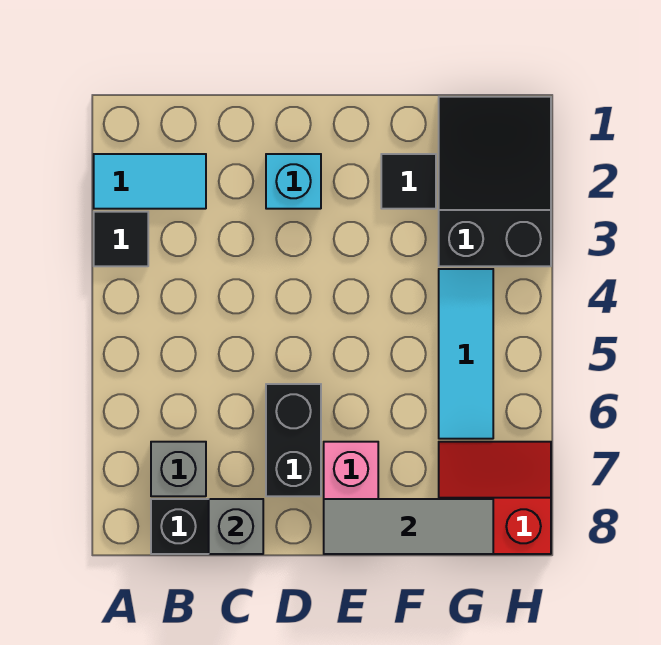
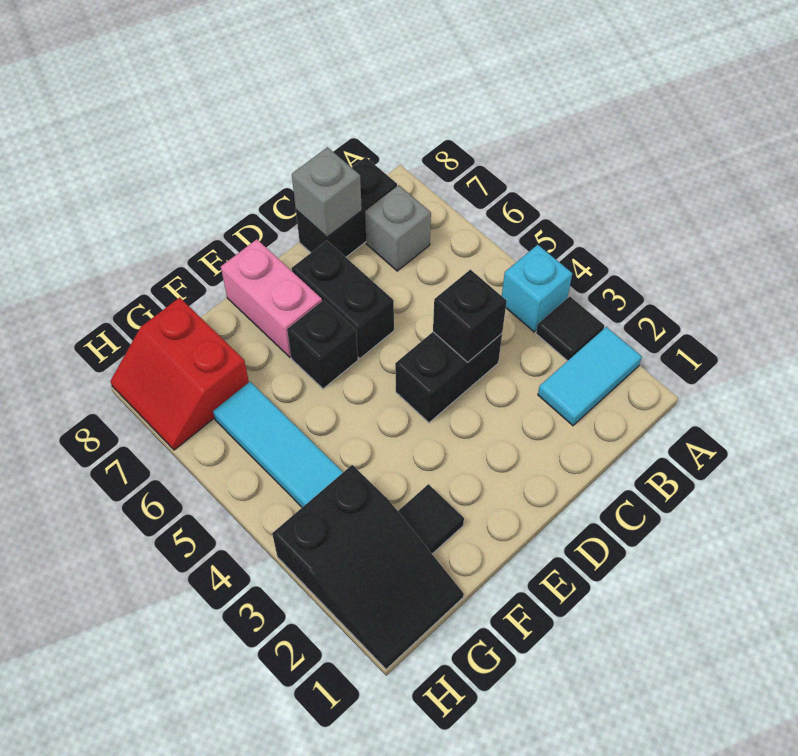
none -> black brick C4:D4 level 1
none -> black brick C4 level 2
cyan brick D2 level 1 -> cyan brick A4 level 1
none -> black brick E6 level 1
grey tile E8:G8 level 2 -> none
red slope G7:H8 level 1 top 8 -> red slope G7:H8 level 1 top G

